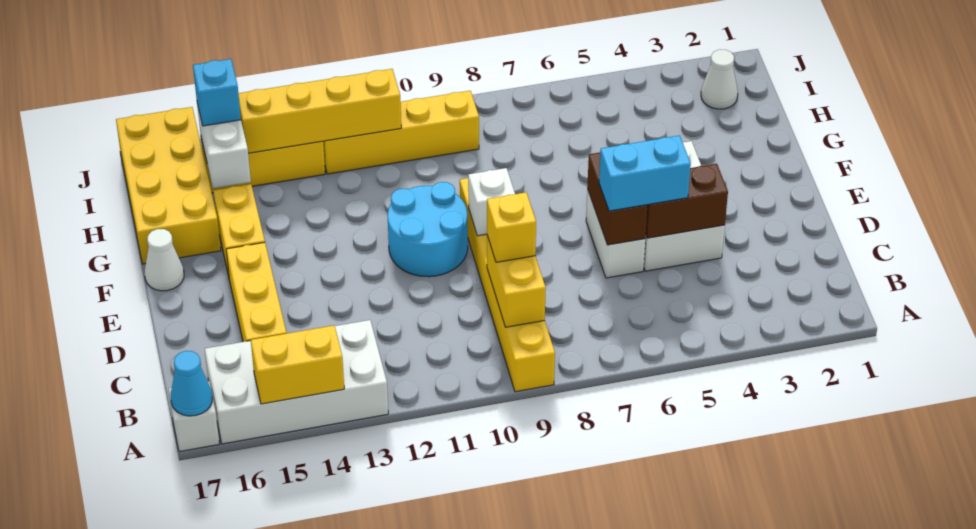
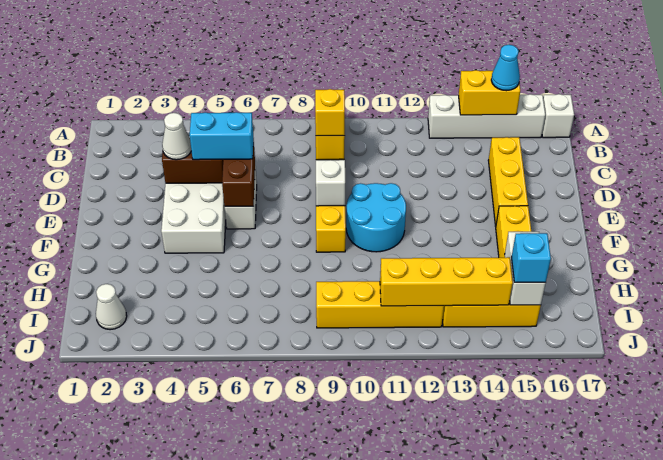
white brick A13:B16 level 1 -> white brick A13:A16 level 1
cyan cone A17 level 2 -> cyan cone A15 level 3
white cone F17 level 1 -> white cone D4 level 3
yellow brick G16:J17 level 1 -> none

